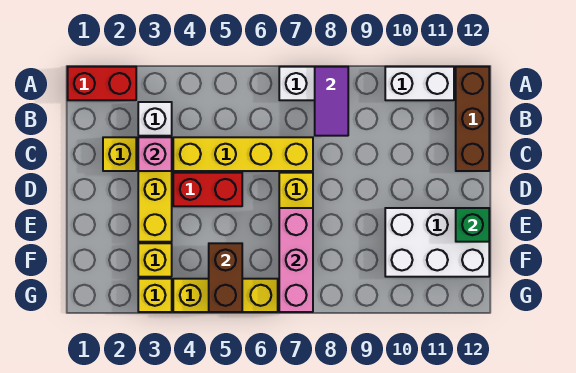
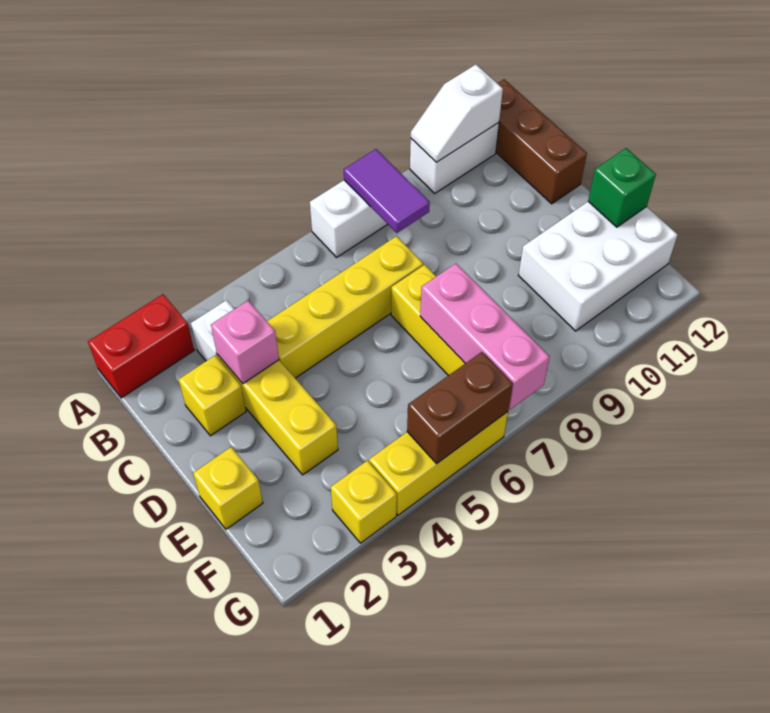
none -> white slope A10:A11 level 2 top 11
red brick D4:D5 level 1 -> none
yellow brick F3 level 1 -> yellow brick E1 level 1
brown brick F5:G5 level 2 -> brown brick G5:G6 level 2

